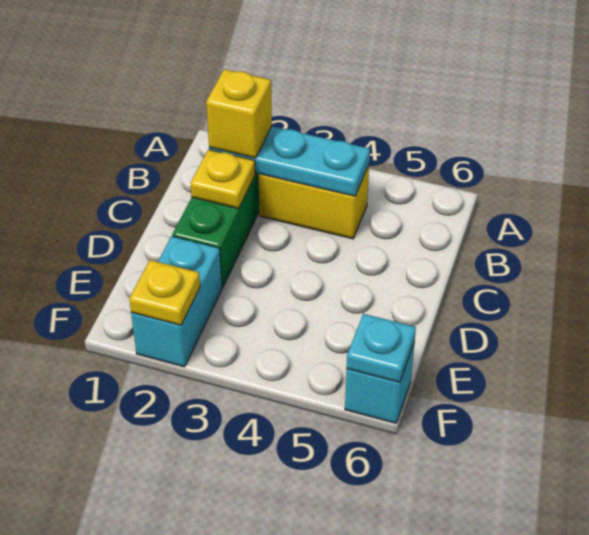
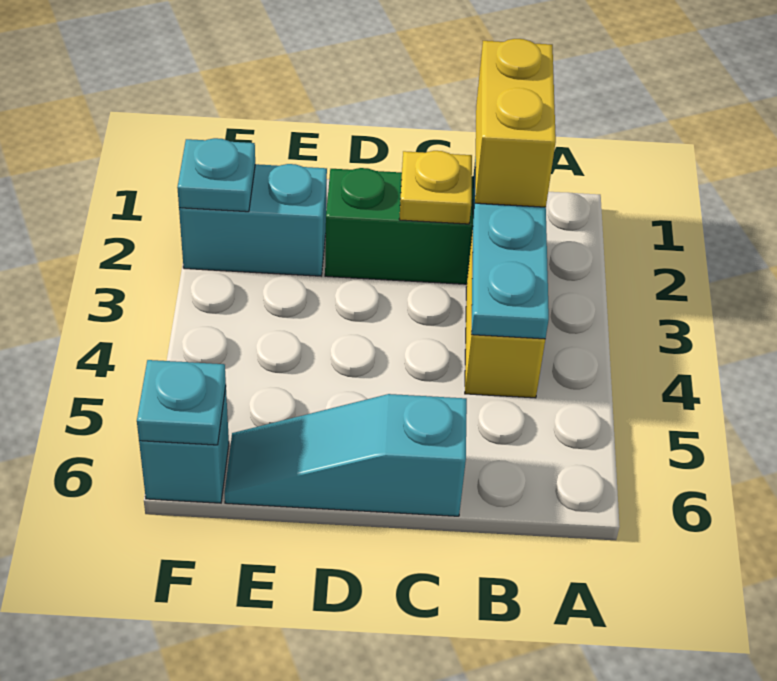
yellow brick B2 level 3 -> yellow brick B1:B2 level 3
none -> cyan slope C6:E6 level 1 top C
yellow plate F2 level 2 -> cyan plate F2 level 2

